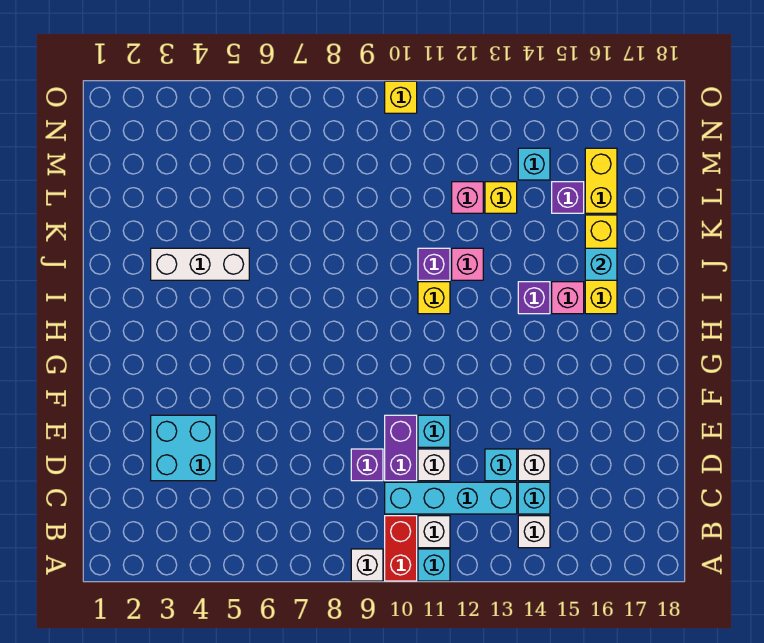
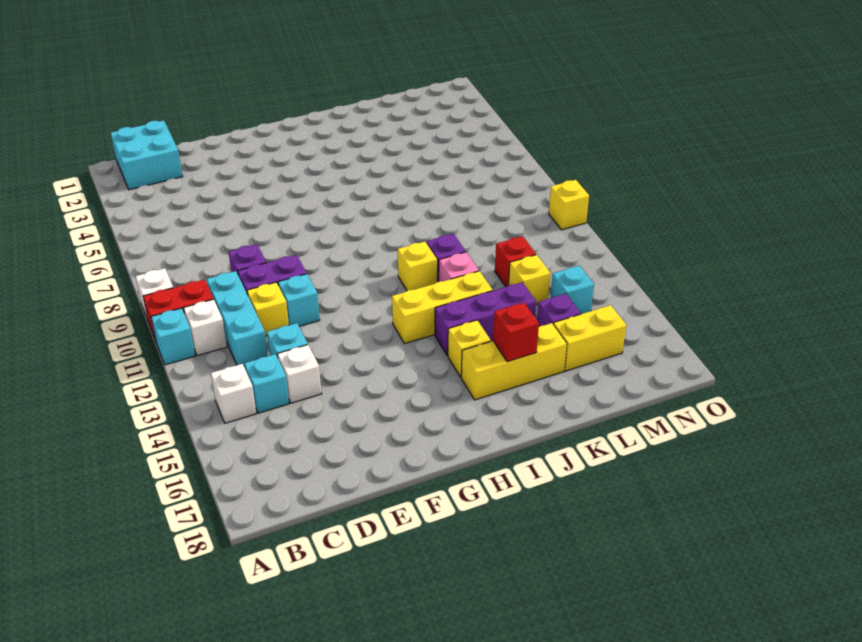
cyan brick C10:C13 level 1 -> cyan brick C10:C12 level 1
cyan brick D3:E4 level 1 -> cyan brick B1:C2 level 1
white brick D11 level 1 -> yellow brick D11 level 1
none -> yellow brick H13:J13 level 1
purple brick I14 level 1 -> purple brick I14:K14 level 1
pink brick I15 level 1 -> yellow brick I15 level 1
white brick J3:J5 level 1 -> none
cyan brick J16 level 2 -> red brick J16 level 2
pink brick L12 level 1 -> red brick L12 level 1

